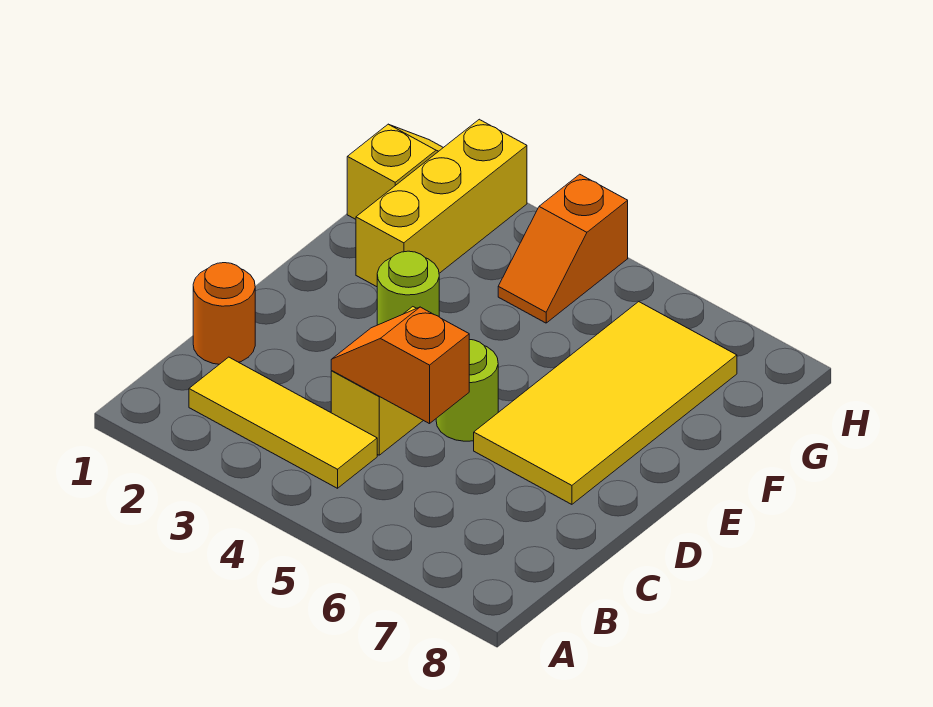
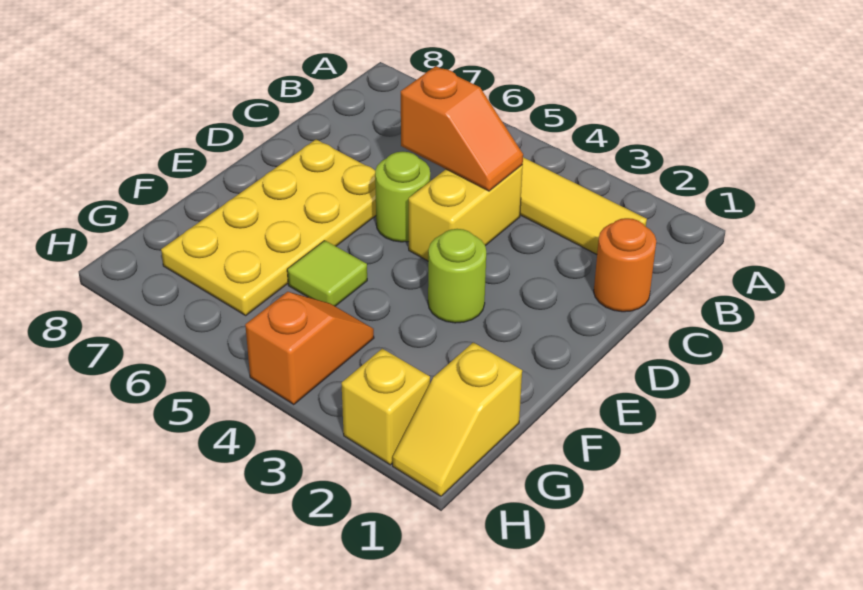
yellow tile D6:G7 level 1 -> yellow plate D6:G7 level 1
yellow brick F2:H2 level 1 -> yellow brick H2 level 1
none -> lime tile F5 level 1

